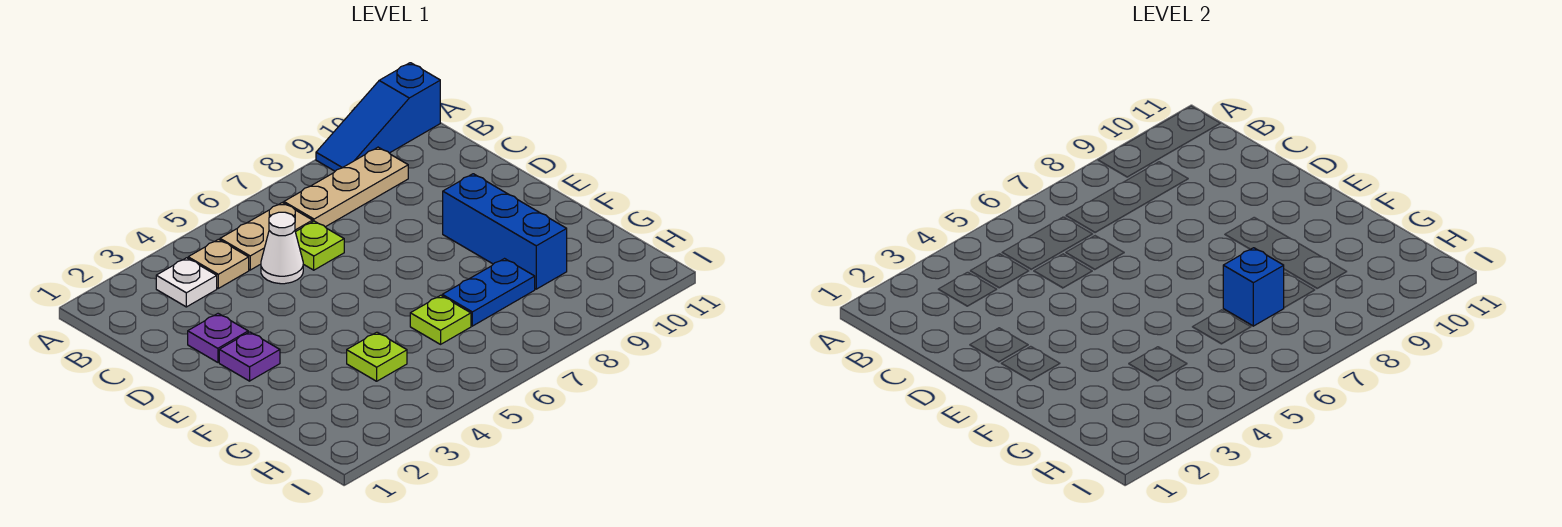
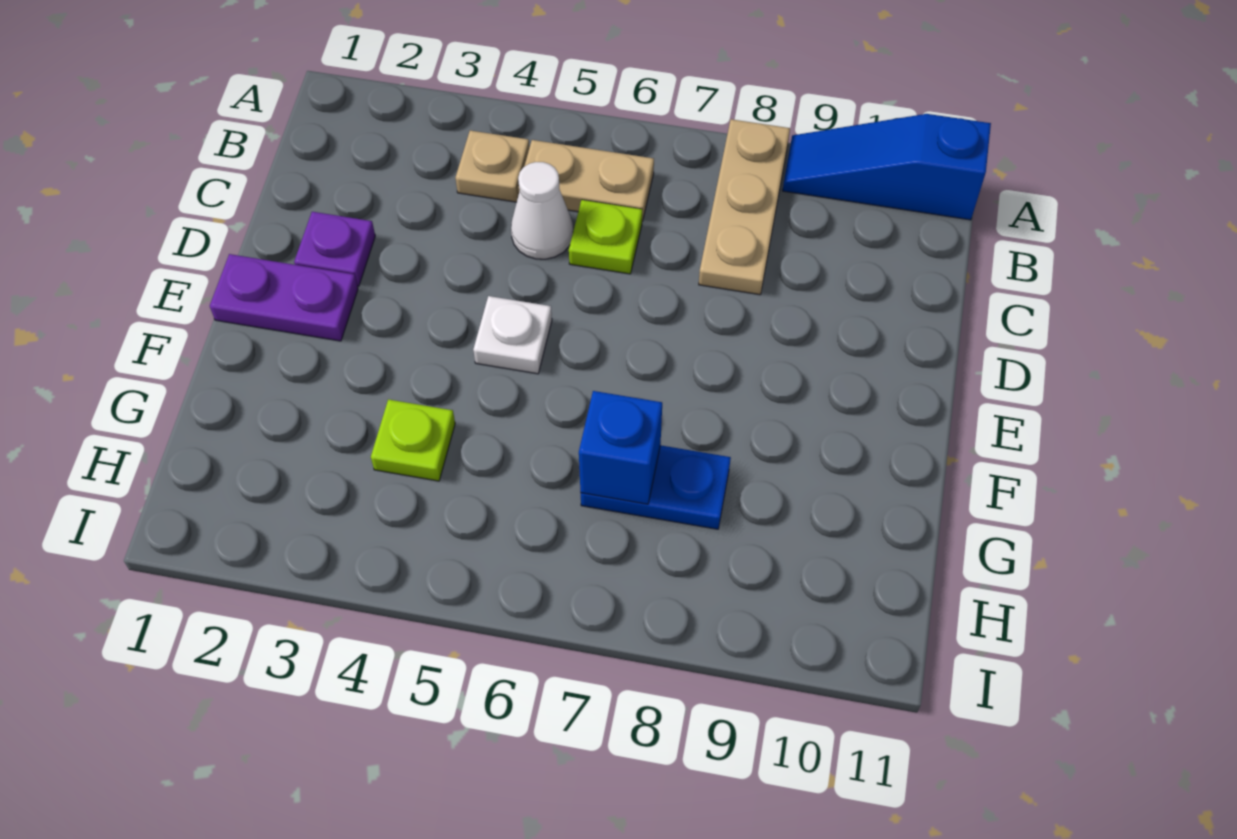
white plate B3 level 1 -> white plate E5 level 1
tan plate B7:B9 level 1 -> tan plate A8:C8 level 1
purple plate E2 level 1 -> purple plate E1:E2 level 1
blue brick E9:G9 level 1 -> none
lime plate G6 level 1 -> none

